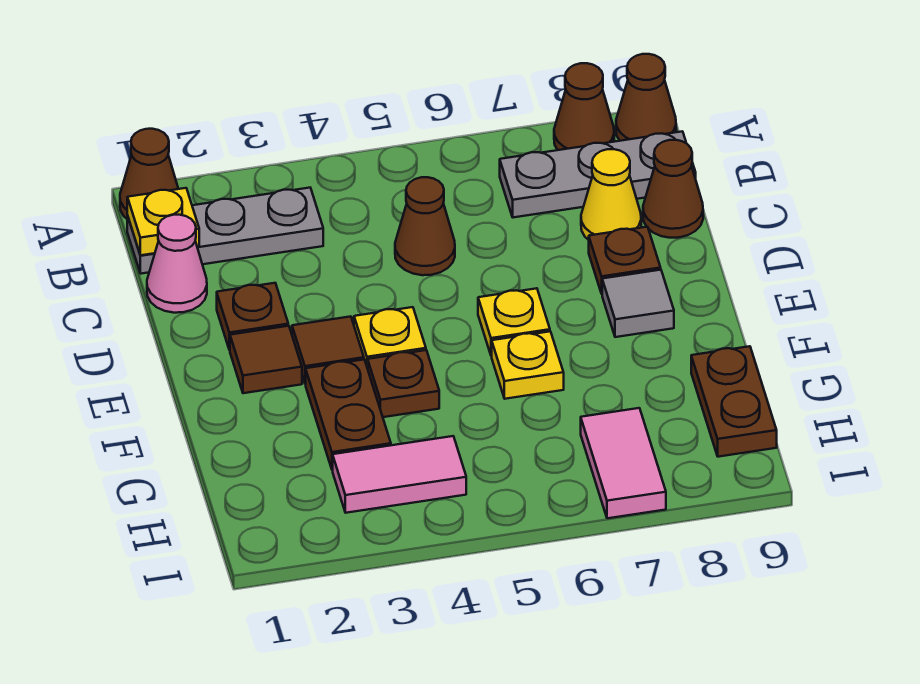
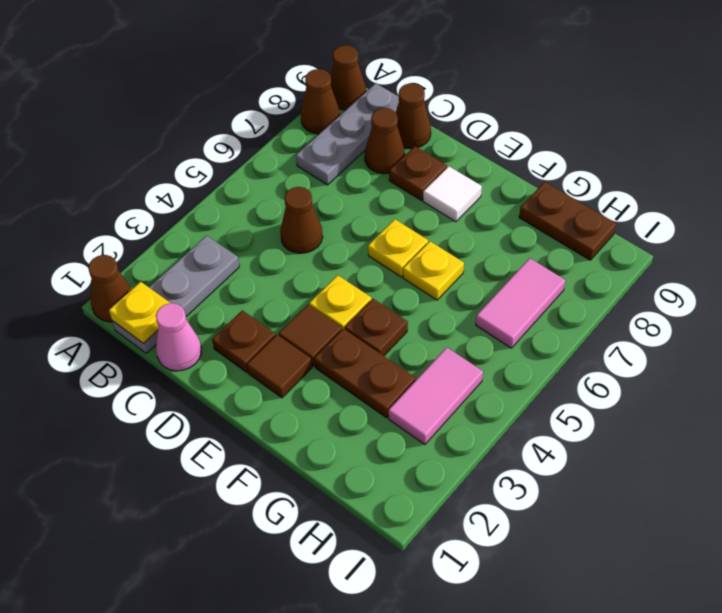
yellow cone C8 level 1 -> brown cone C8 level 1
grey tile E8 level 1 -> white tile E8 level 1
pink tile H7:I7 level 1 -> pink tile H6:H7 level 1

